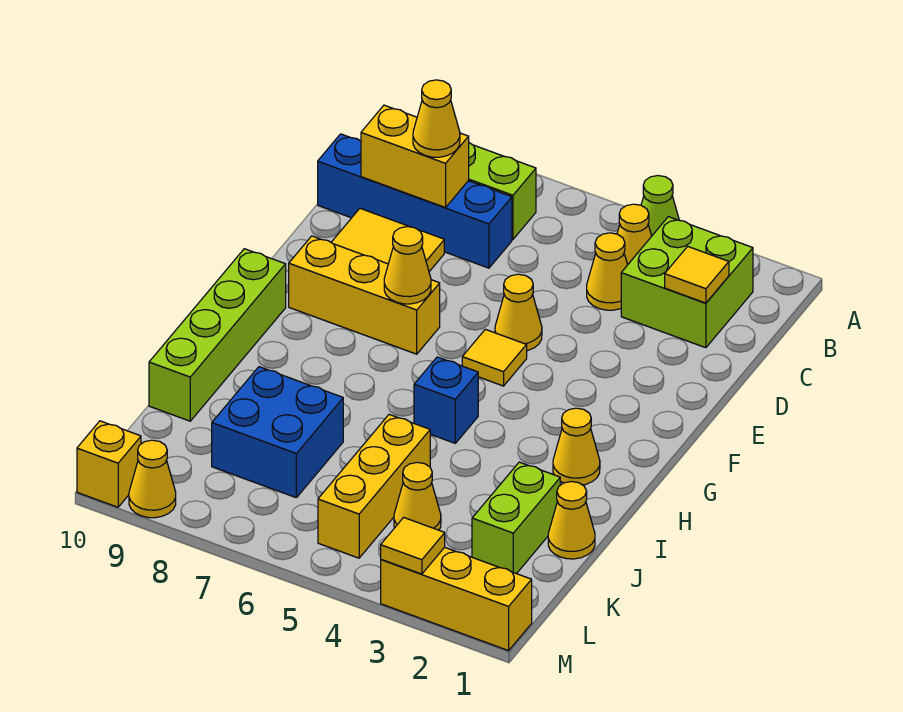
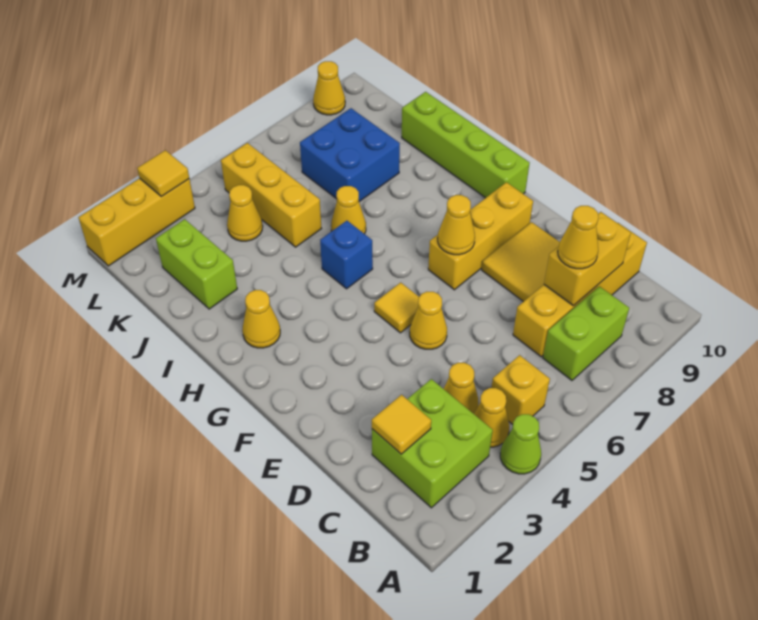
blue brick C7:C10 level 1 -> yellow brick C7:C10 level 1
yellow cone J1 level 1 -> yellow cone I6 level 1
yellow brick M10 level 1 -> yellow brick B5 level 1

